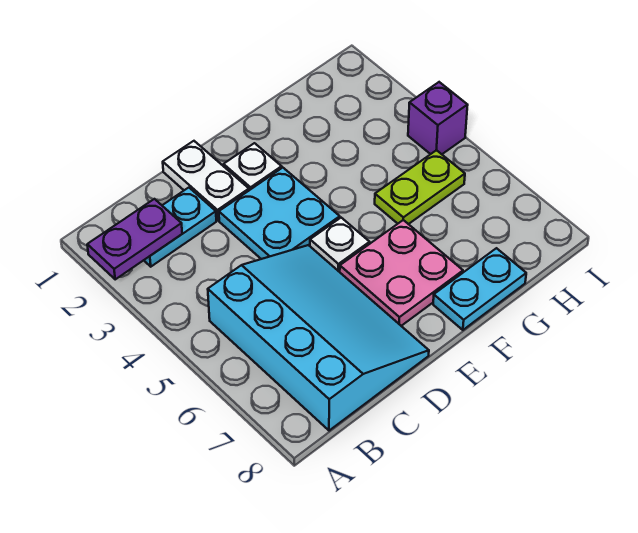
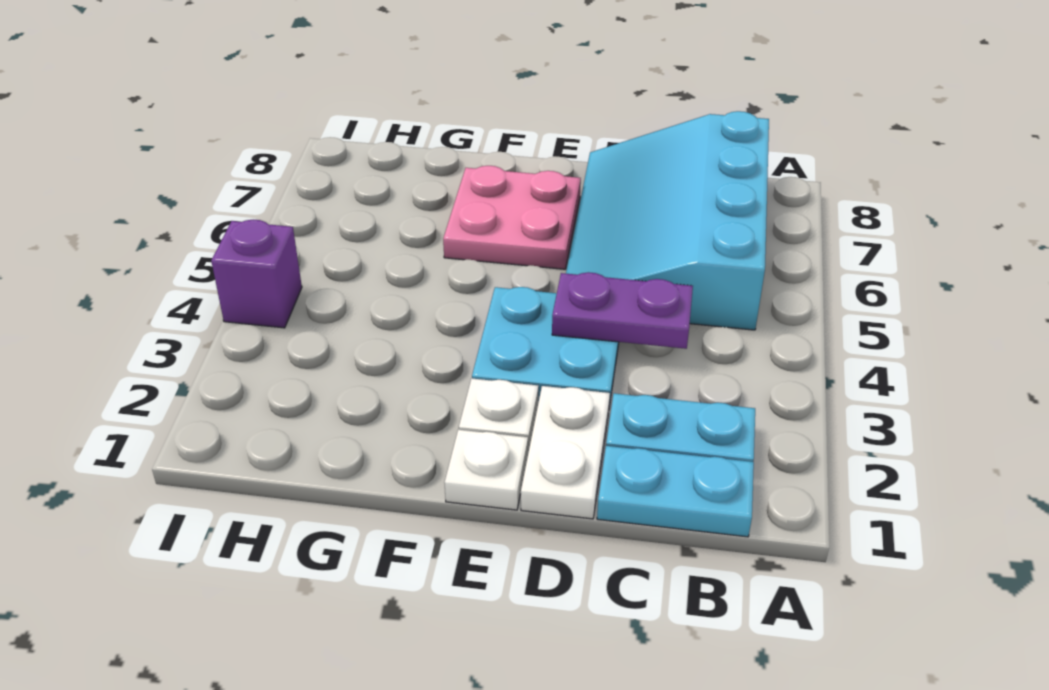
purple plate A2:B2 level 2 -> purple plate C4:D4 level 2
white plate E5 level 1 -> white plate E1 level 1
cyan plate F8:G8 level 1 -> cyan plate B1:C1 level 1
lime plate G5:H5 level 1 -> none

